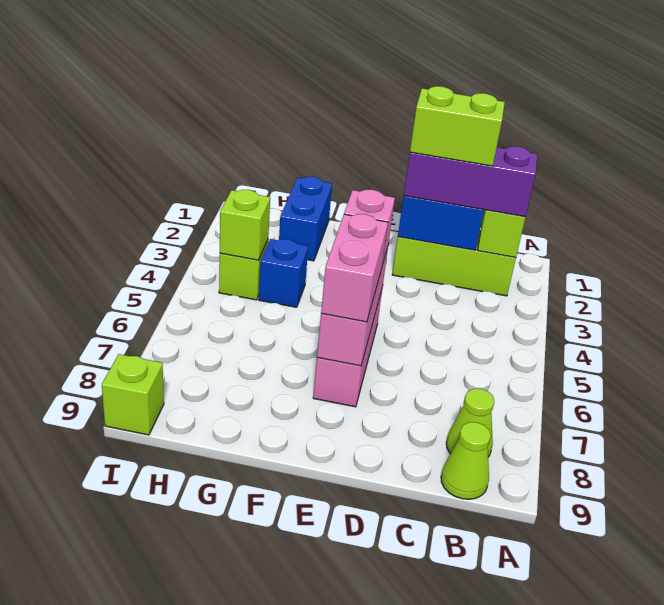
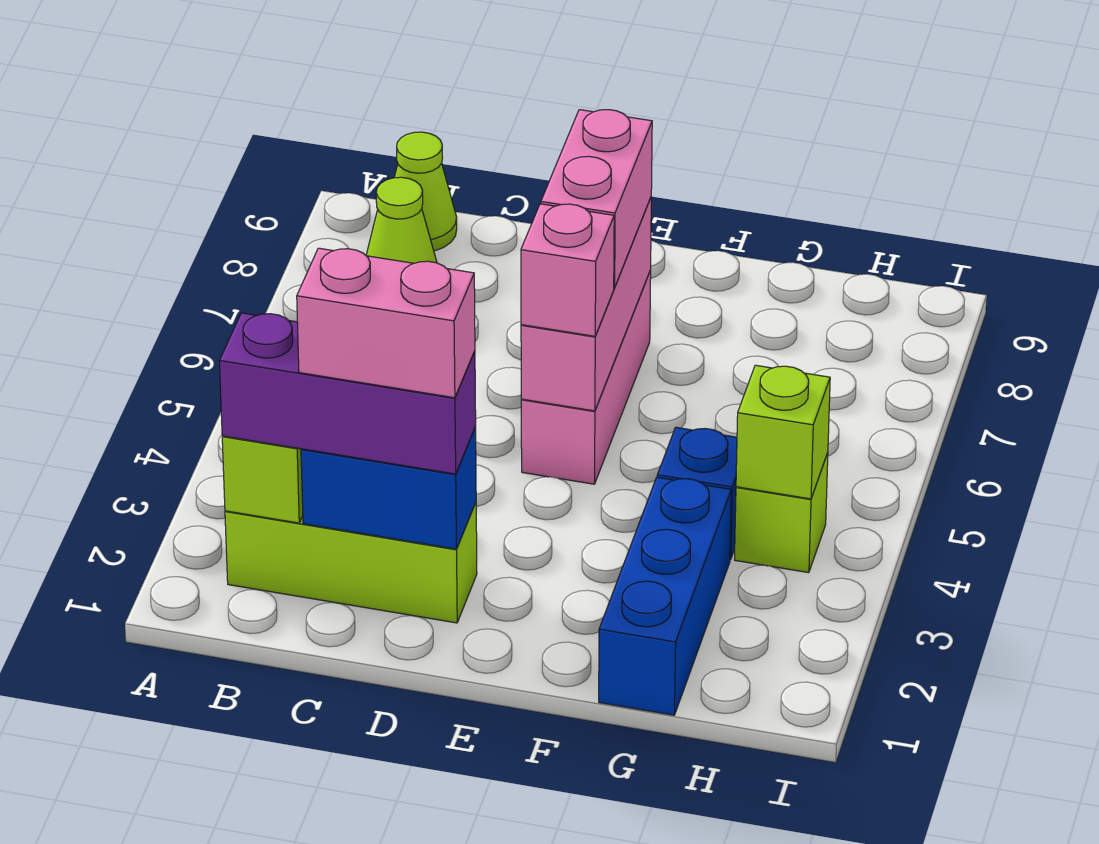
lime brick C2:D2 level 4 -> pink brick C2:D2 level 4
blue brick G1:G2 level 1 -> blue brick G1:G3 level 1
lime brick I9 level 1 -> none

